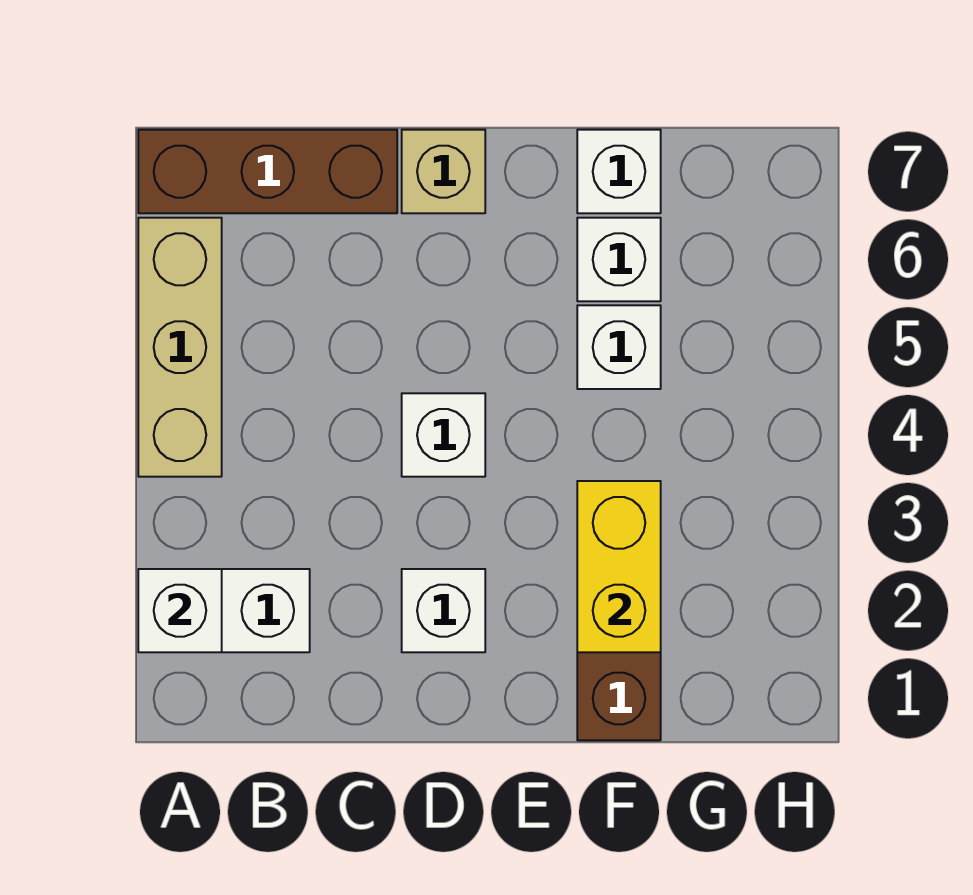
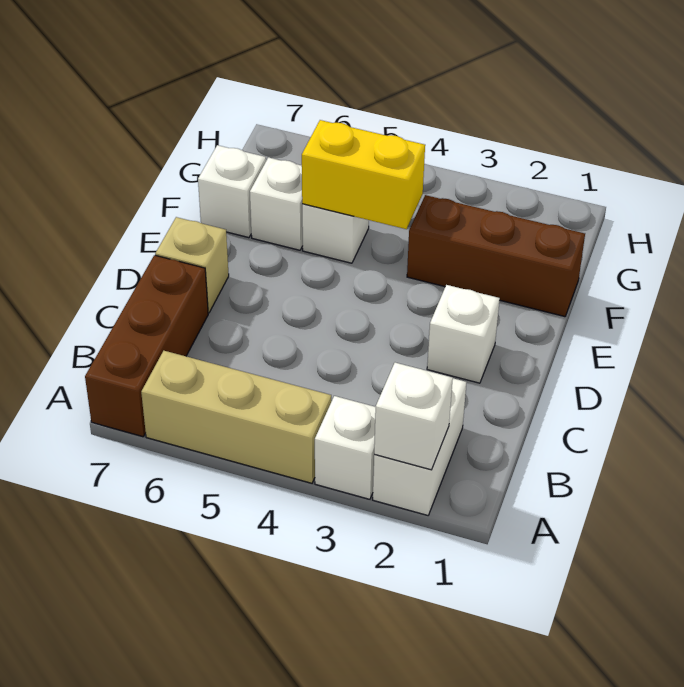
white brick D4 level 1 -> white brick A3 level 1
yellow brick F2:F3 level 2 -> yellow brick F4:F5 level 2

